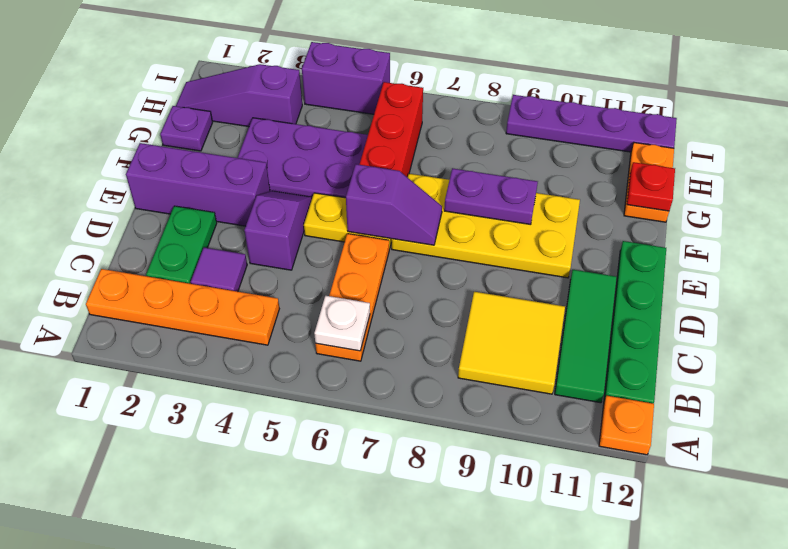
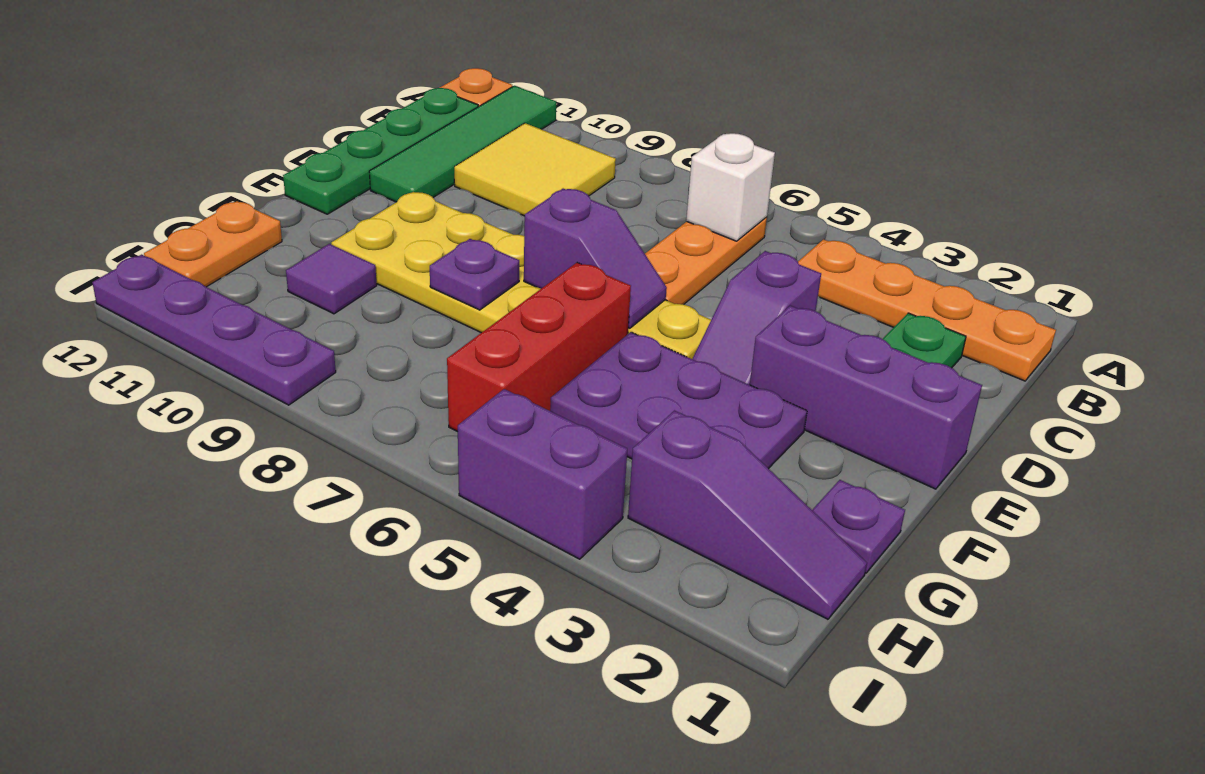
white plate B6 level 2 -> white brick B6 level 2
green tile B11:D11 level 1 -> green tile A11:D11 level 1
purple tile C3 level 1 -> purple tile G10 level 1
purple slope E6:E7 level 2 top 6 -> purple slope E6:E7 level 2 top 7
purple plate F8:F9 level 2 -> purple plate F8 level 2
red plate G12 level 2 -> none

